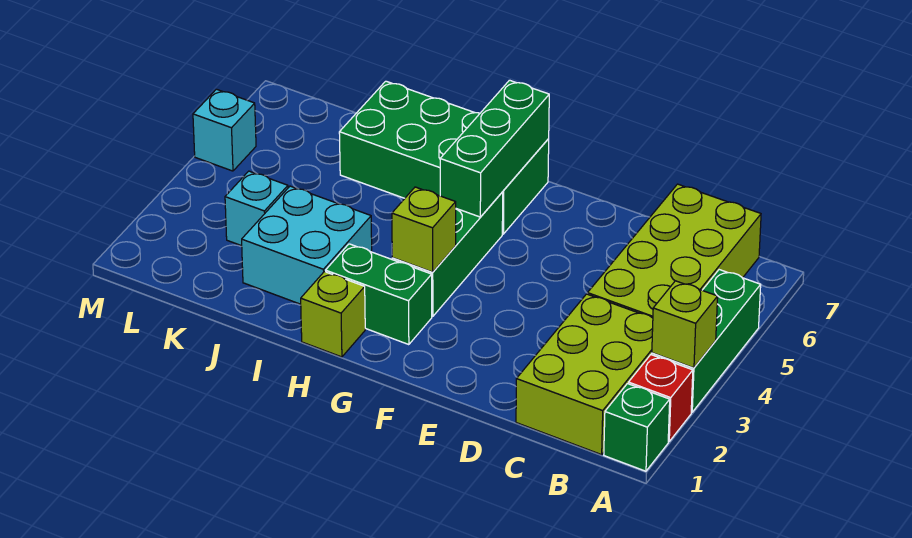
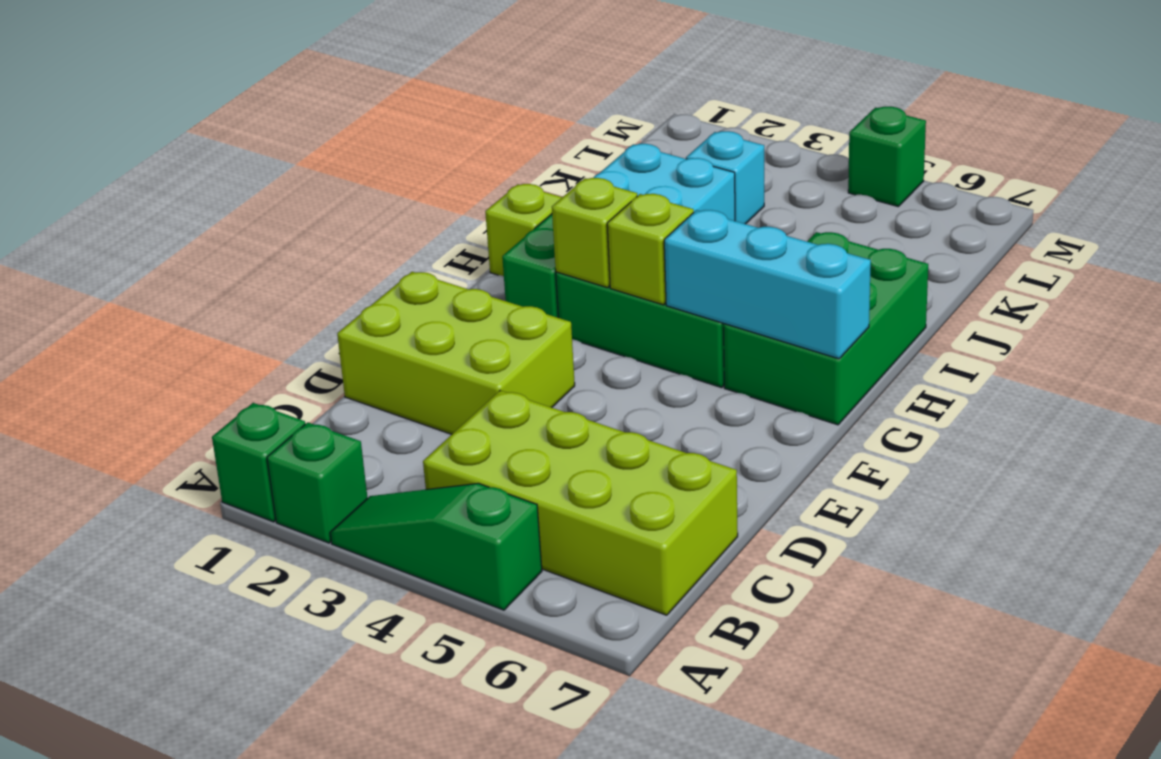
red brick A2 level 1 -> green brick A2 level 1
green brick A3:A5 level 1 -> green slope A3:A5 level 1 top 5
lime brick A3 level 2 -> lime brick G4 level 2
lime brick B1:C3 level 1 -> lime brick D1:E3 level 1
green brick G5:G7 level 2 -> cyan brick G5:G7 level 2
green brick G6:J7 level 1 -> green brick G6:I7 level 1
cyan brick M5 level 1 -> green brick M5 level 1

